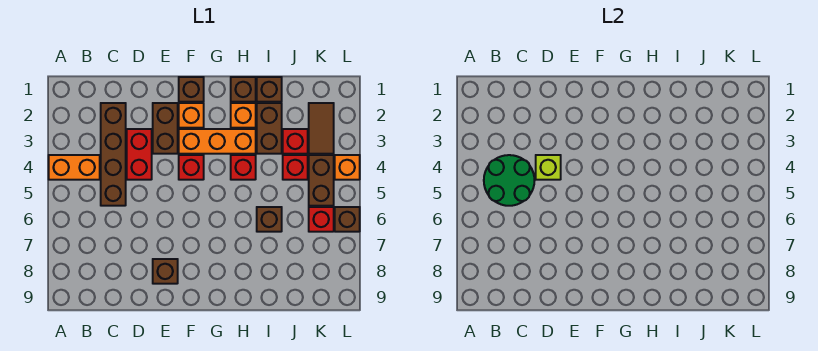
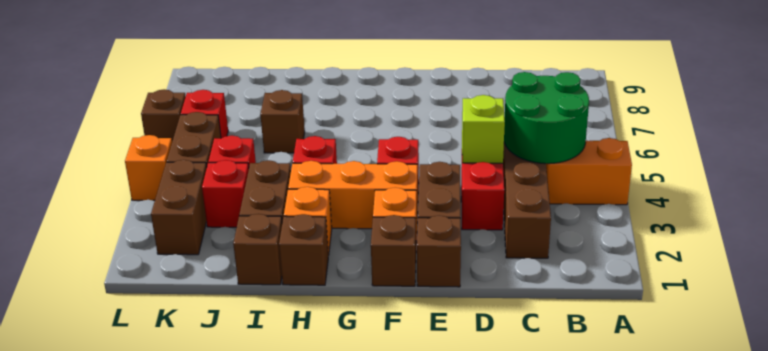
brown brick E8 level 1 -> brown brick E1 level 1
brown tile K2:K3 level 1 -> brown brick K2:K3 level 1

